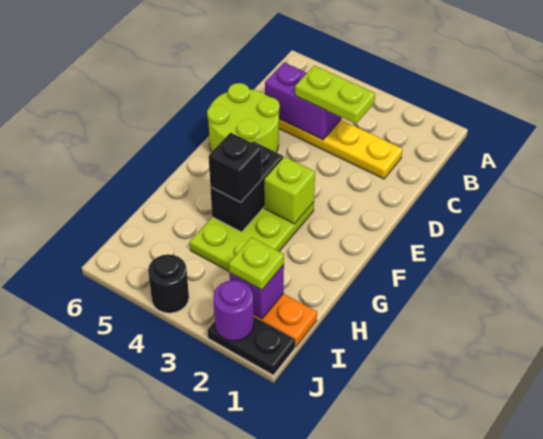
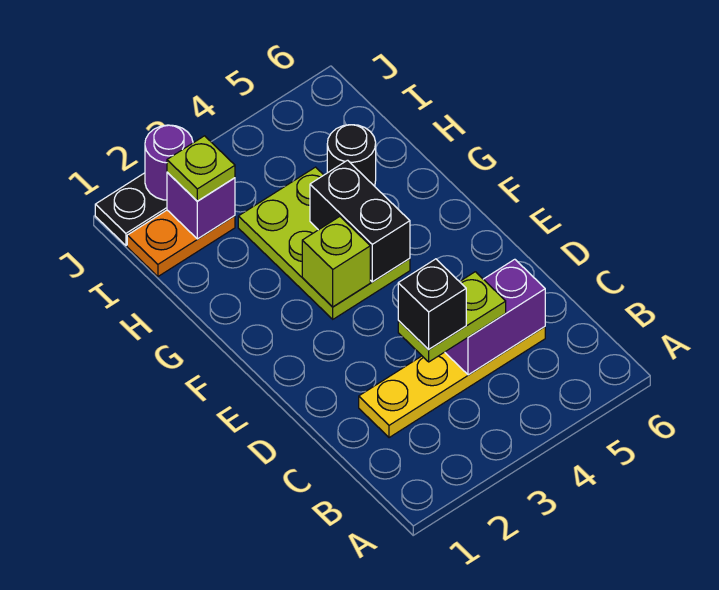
lime round brick D5:E6 level 1 -> none
black brick G4 level 3 -> black brick C3 level 4
black round brick J4 level 1 -> black round brick H5 level 1

